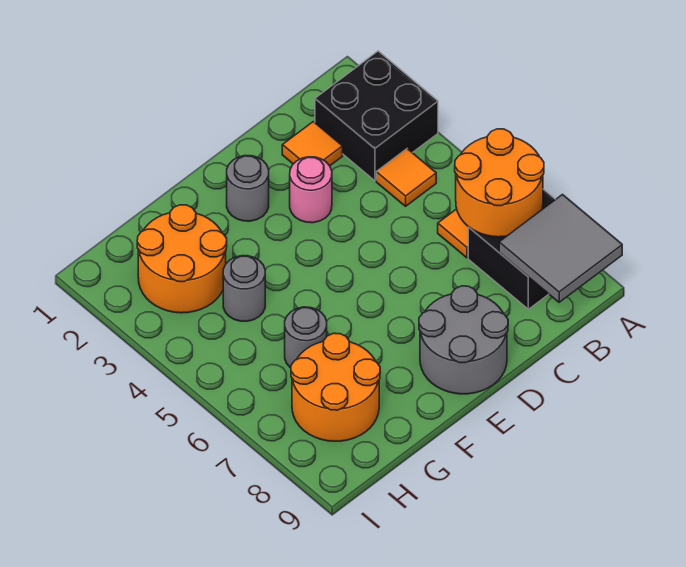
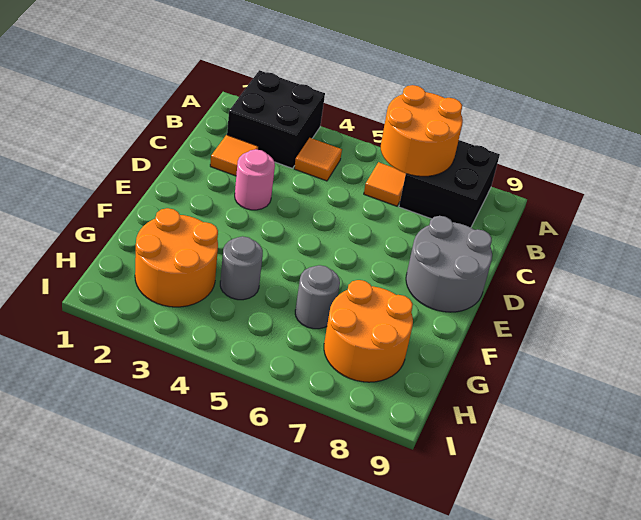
grey tile A8:B9 level 2 -> none
grey round brick E2 level 1 -> none

